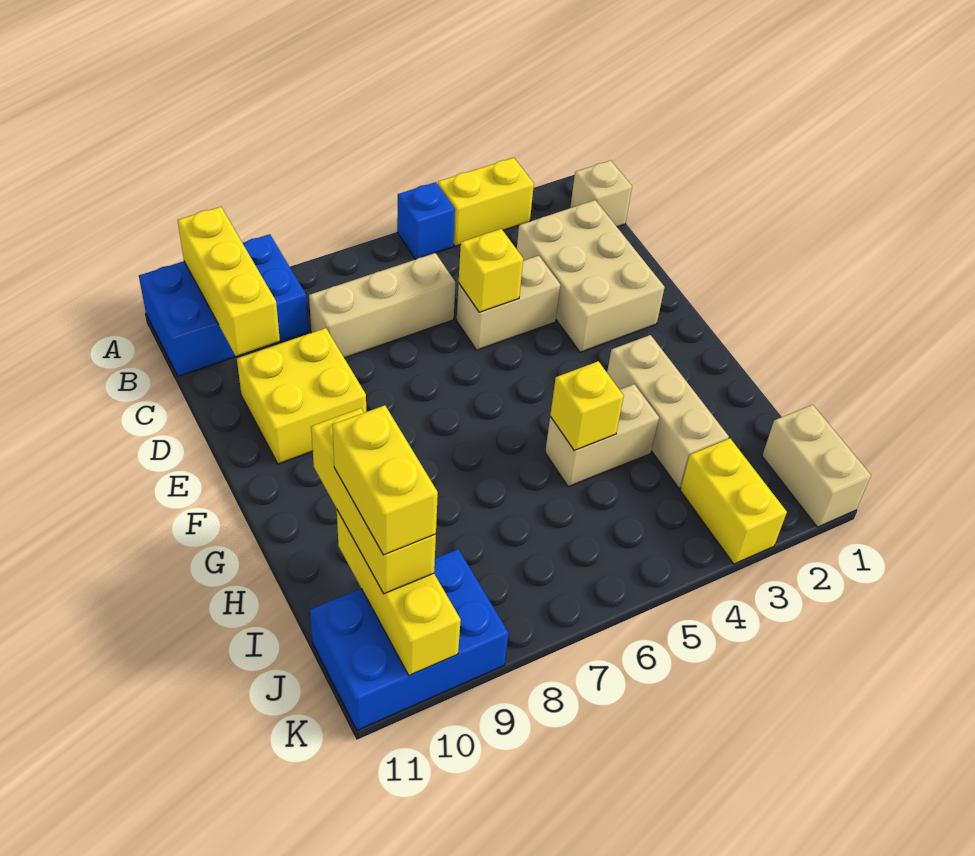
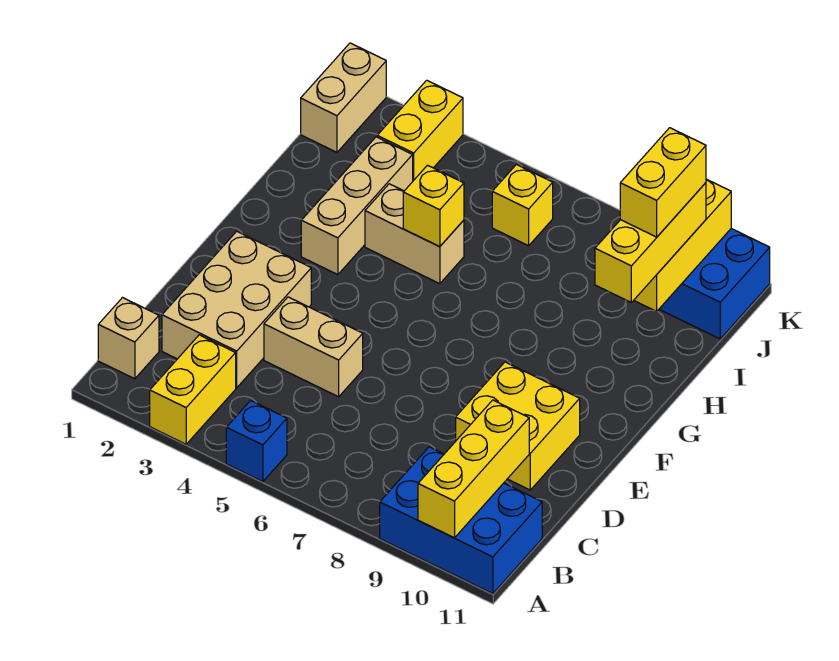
yellow brick A3:A4 level 1 -> yellow brick A3:B3 level 1
tan brick C6:C8 level 1 -> none
yellow brick D5 level 2 -> yellow brick J6 level 1

